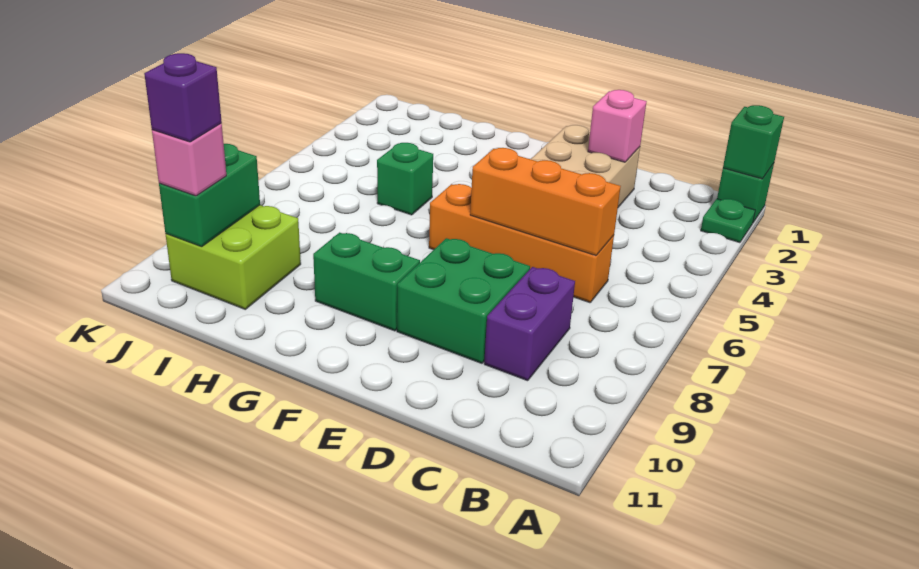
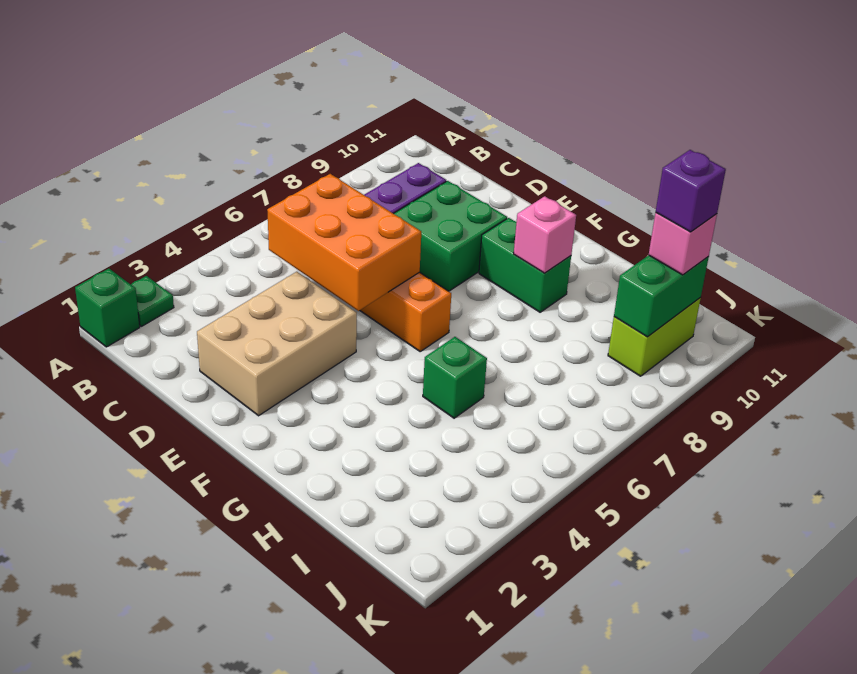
green brick A1 level 2 -> none
orange brick C6:E6 level 2 -> orange brick C5:E6 level 2
pink brick D2 level 2 -> pink brick G9 level 2
lime brick I9:J10 level 1 -> lime brick J9:J10 level 1

